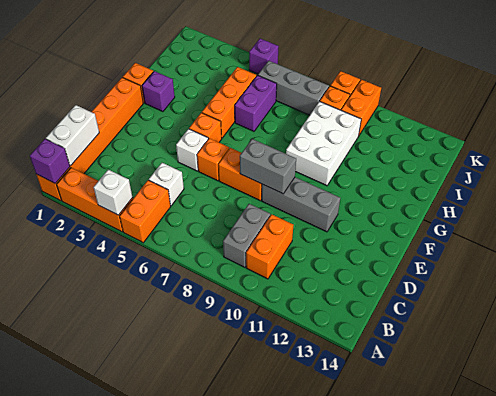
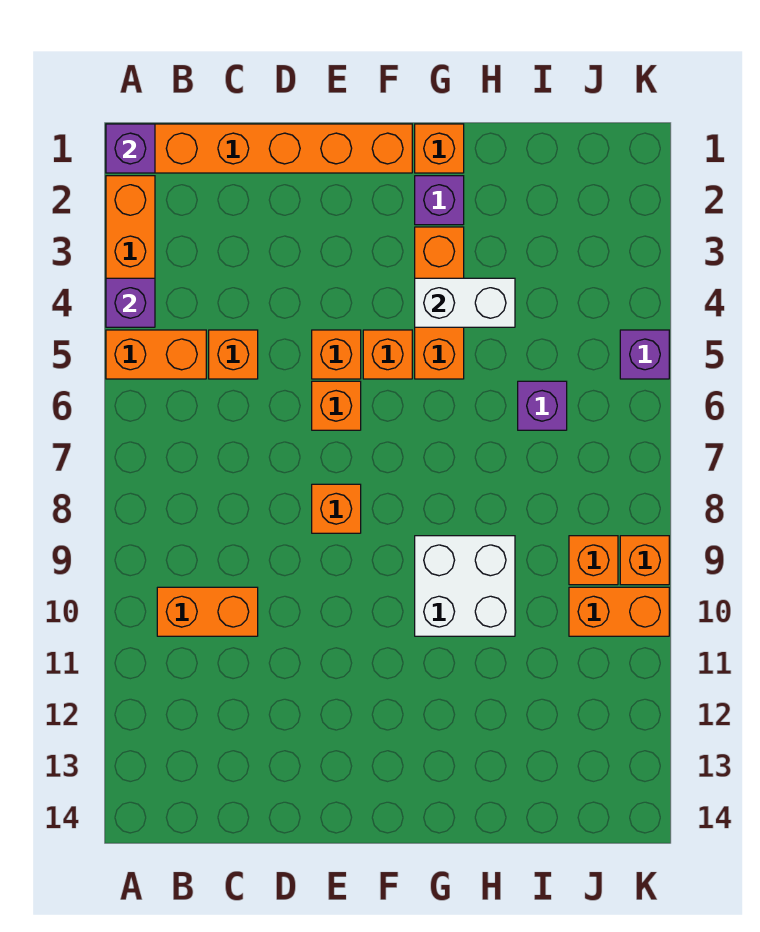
white brick A4 level 2 -> purple brick A4 level 2
white brick B1:C1 level 2 -> white brick G4:H4 level 2
grey brick B9:C9 level 1 -> none
white brick C5 level 1 -> orange brick C5 level 1
white brick E5 level 1 -> orange brick E5 level 1
orange brick E7:E8 level 1 -> orange brick E8 level 1
grey brick E8:E9 level 2 -> none
grey brick E9:E11 level 1 -> none
orange brick G5:I5 level 1 -> orange brick G3:G5 level 1
white brick G9:I10 level 1 -> white brick G9:H10 level 1
purple brick H6:I6 level 1 -> purple brick I6 level 1
grey brick J6:J8 level 1 -> none

